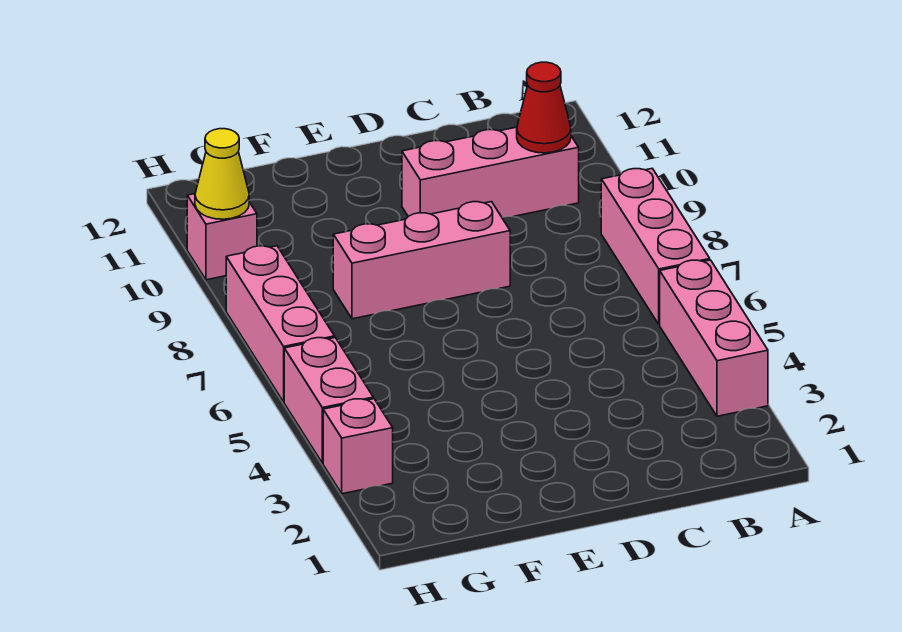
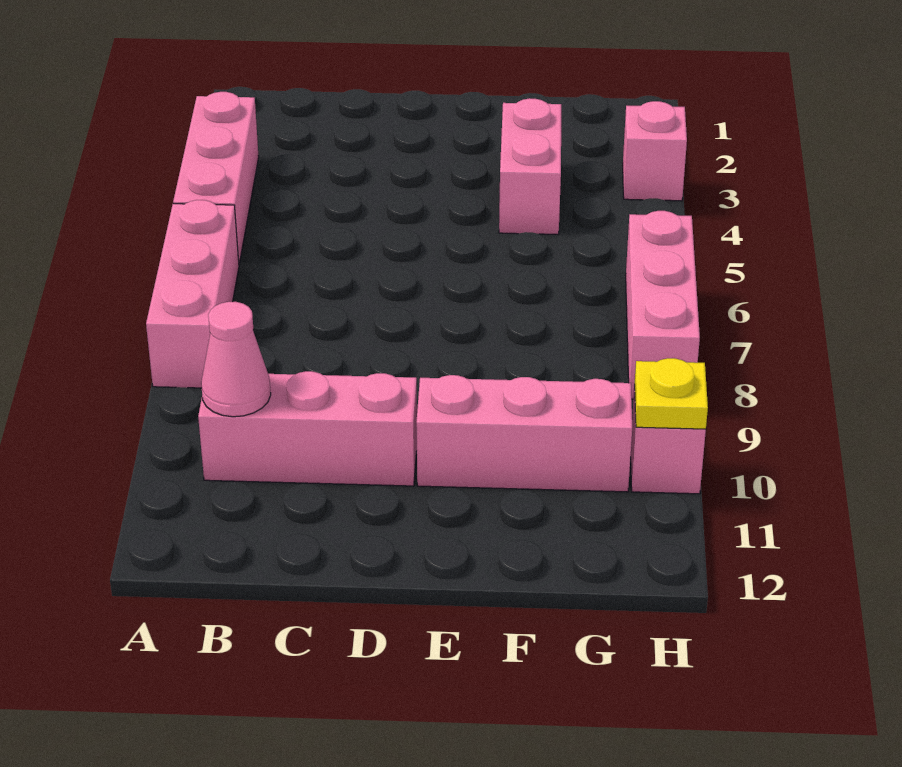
red cone B10 level 2 -> pink cone B10 level 2
pink brick D8:F8 level 1 -> pink brick E10:G10 level 1
pink brick H4:H5 level 1 -> pink brick F3:F4 level 1
yellow cone H10 level 2 -> yellow plate H10 level 2

